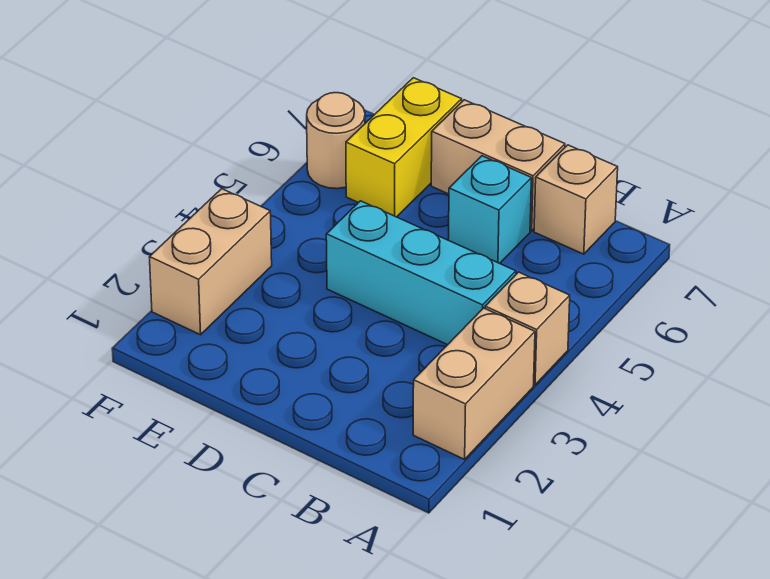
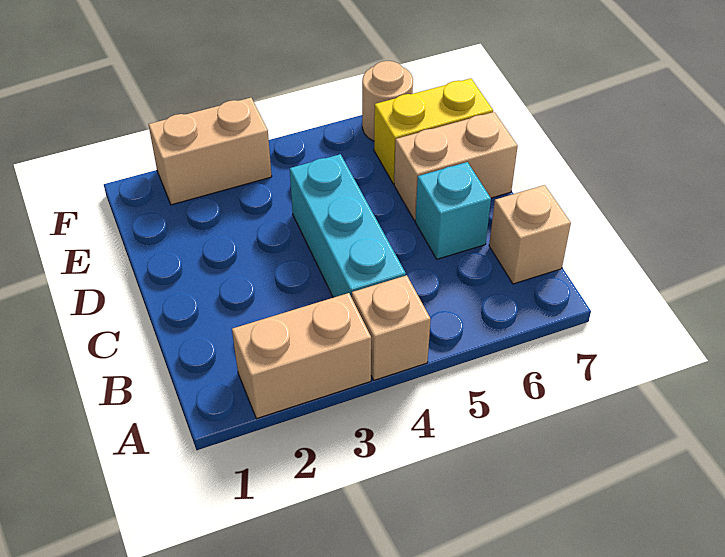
tan brick C7:D7 level 1 -> tan brick D6:D7 level 1

